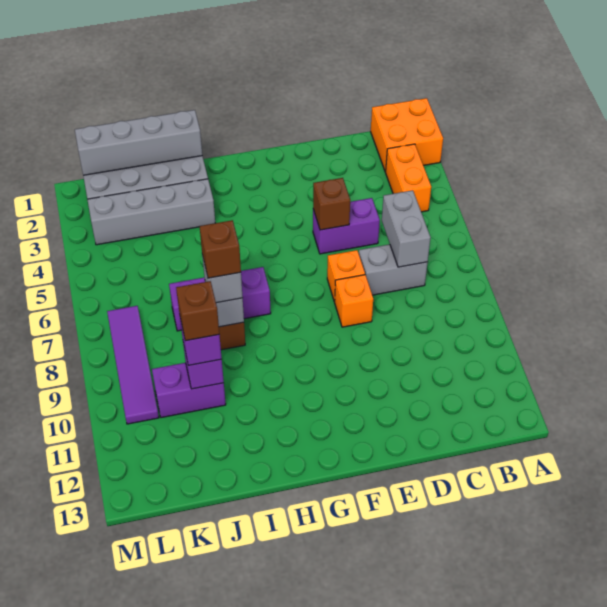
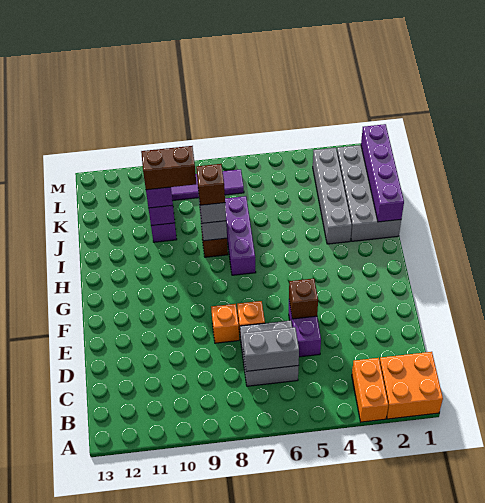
orange brick B3:B4 level 1 -> orange brick A3:B3 level 1
grey brick C7:D7 level 1 -> grey brick C6:D7 level 1
grey brick I1:L1 level 2 -> purple brick I1:L1 level 2
brown brick J10 level 4 -> brown brick J9:J10 level 4

